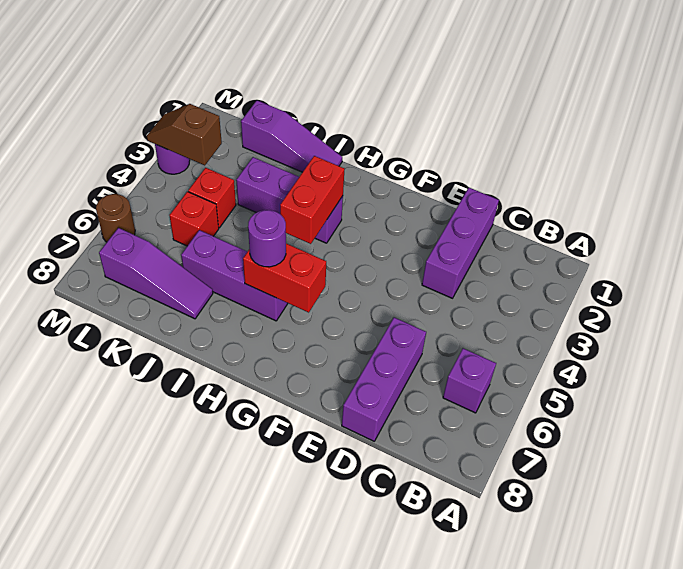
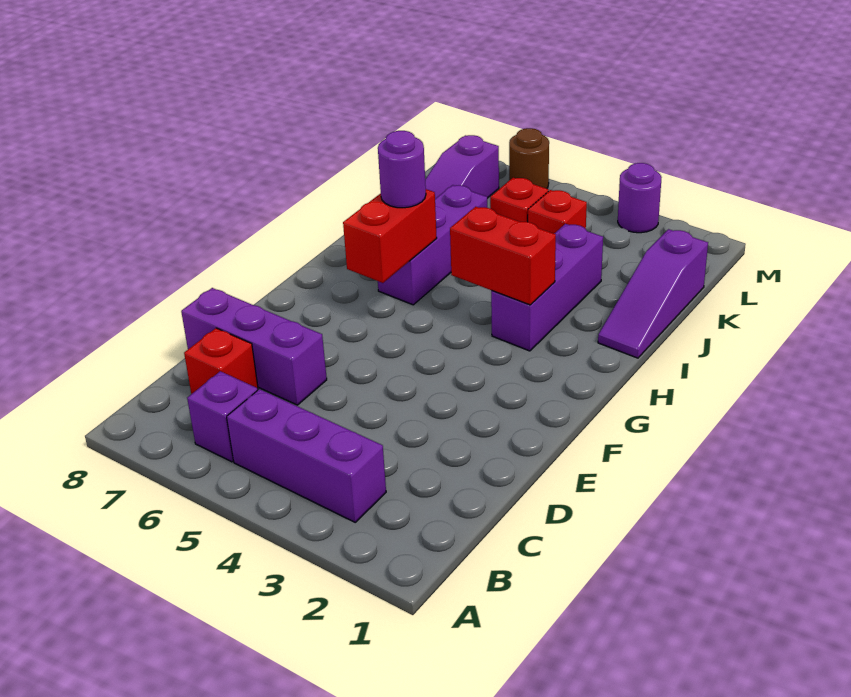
none -> red brick C7 level 1
purple brick D1:D3 level 1 -> purple brick B3:B5 level 1
brown slope L3:M3 level 2 top L -> none

